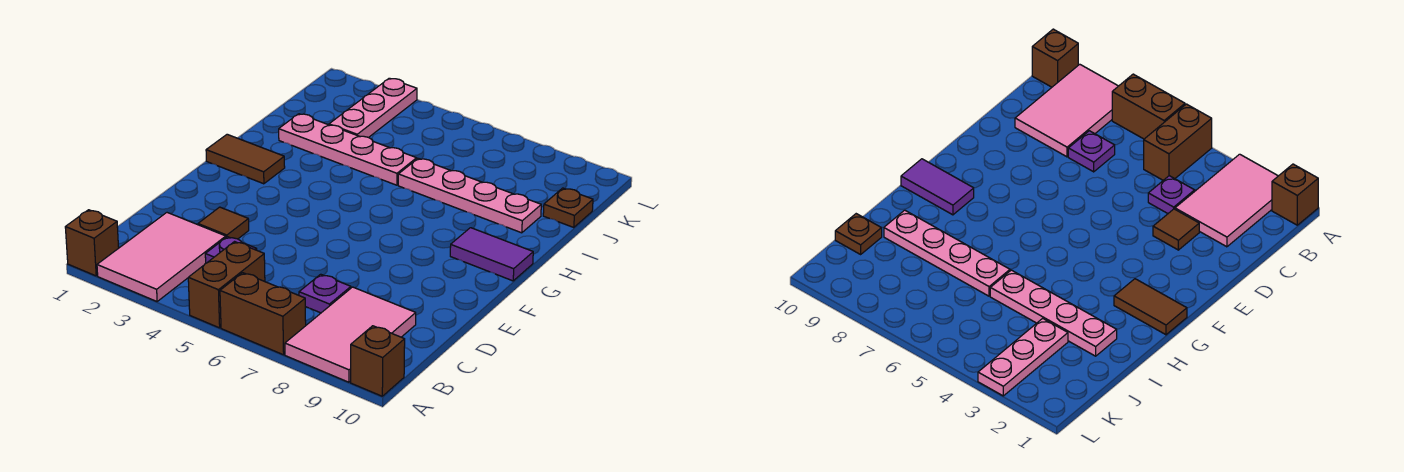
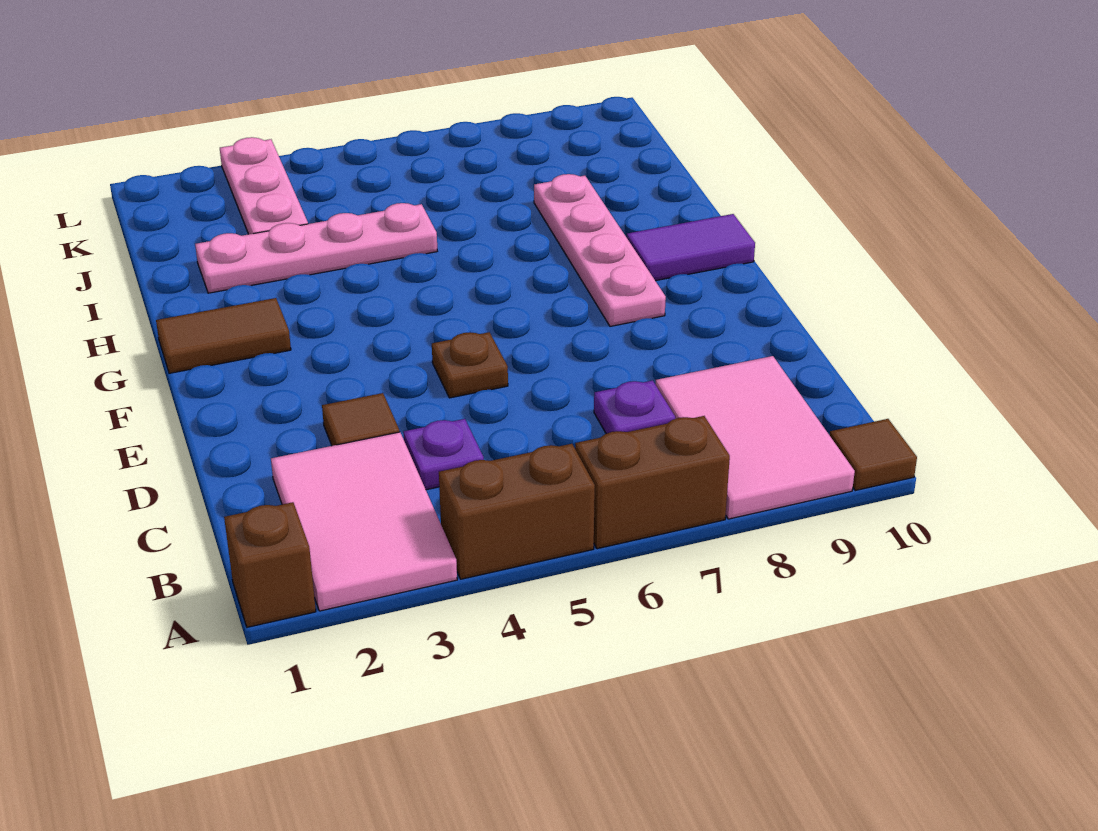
brown brick A5:B5 level 1 -> brown brick A4:A5 level 1
brown brick A10 level 1 -> brown tile A10 level 1
pink plate I6:I9 level 1 -> pink plate F8:I8 level 1
brown plate J10 level 1 -> brown plate E5 level 1

